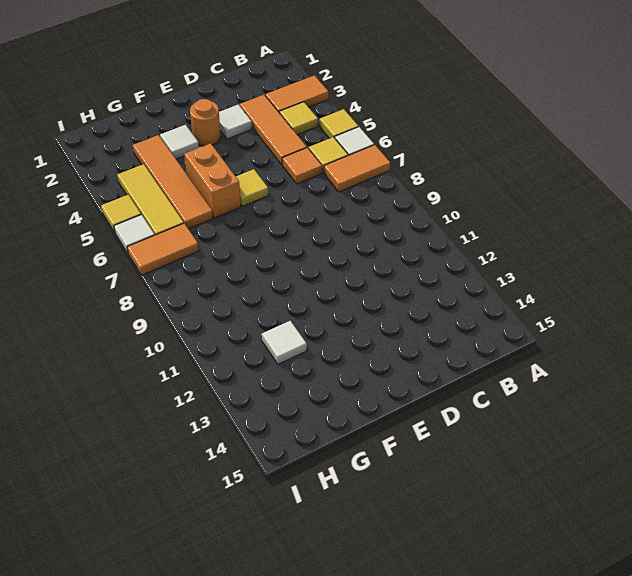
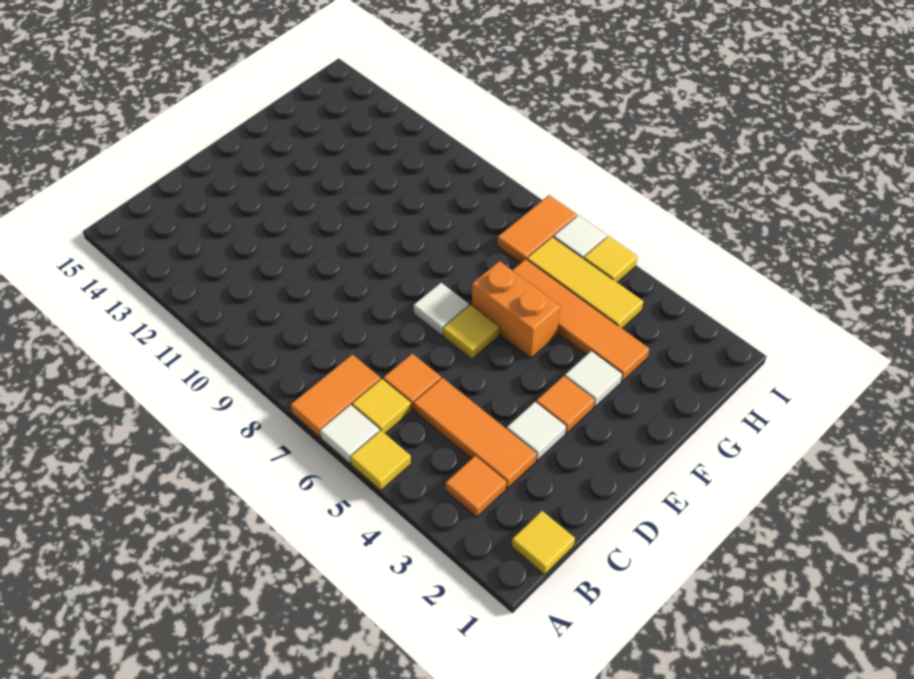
orange tile A3:B3 level 1 -> orange tile B3 level 1
yellow tile B4 level 1 -> yellow tile B1 level 1
orange round brick E3 level 1 -> orange tile E3 level 1
white tile G12 level 1 -> white tile E7 level 1

